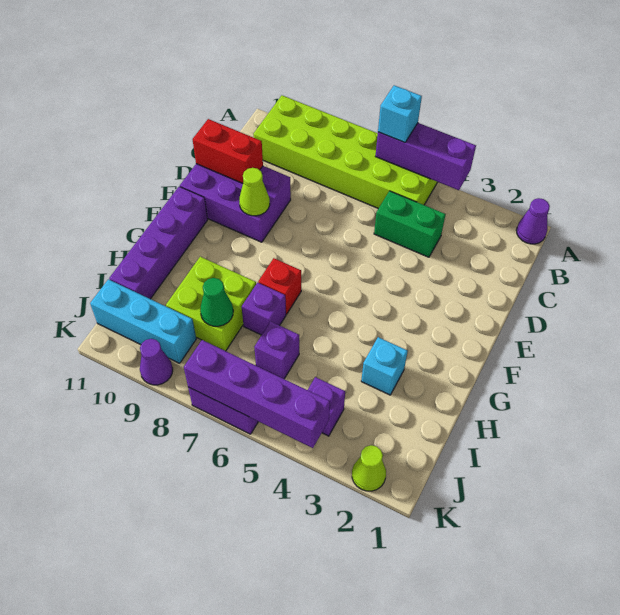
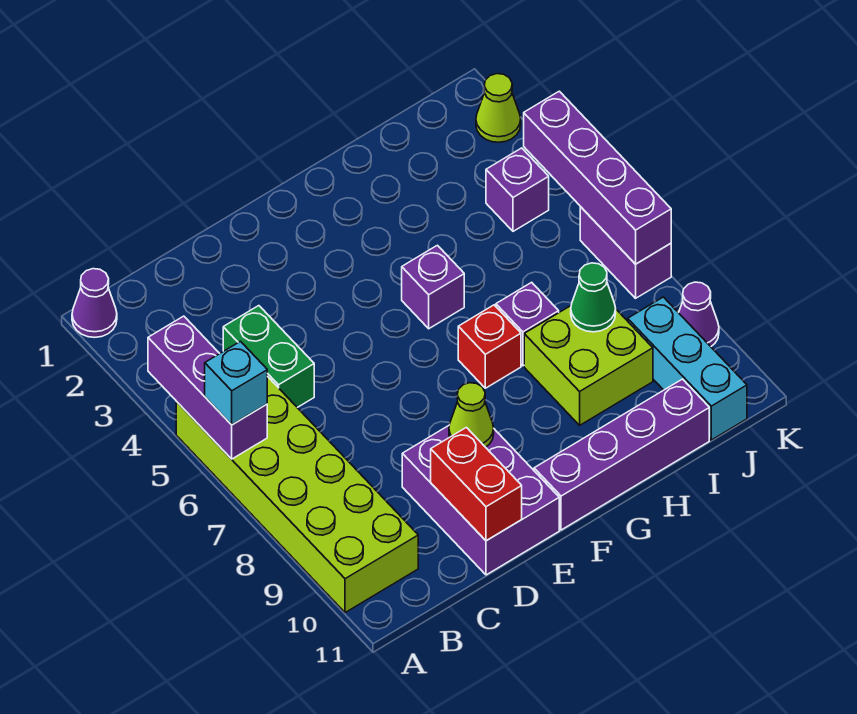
cyan brick H3 level 1 -> none
purple brick I6 level 1 -> purple brick G5 level 1

